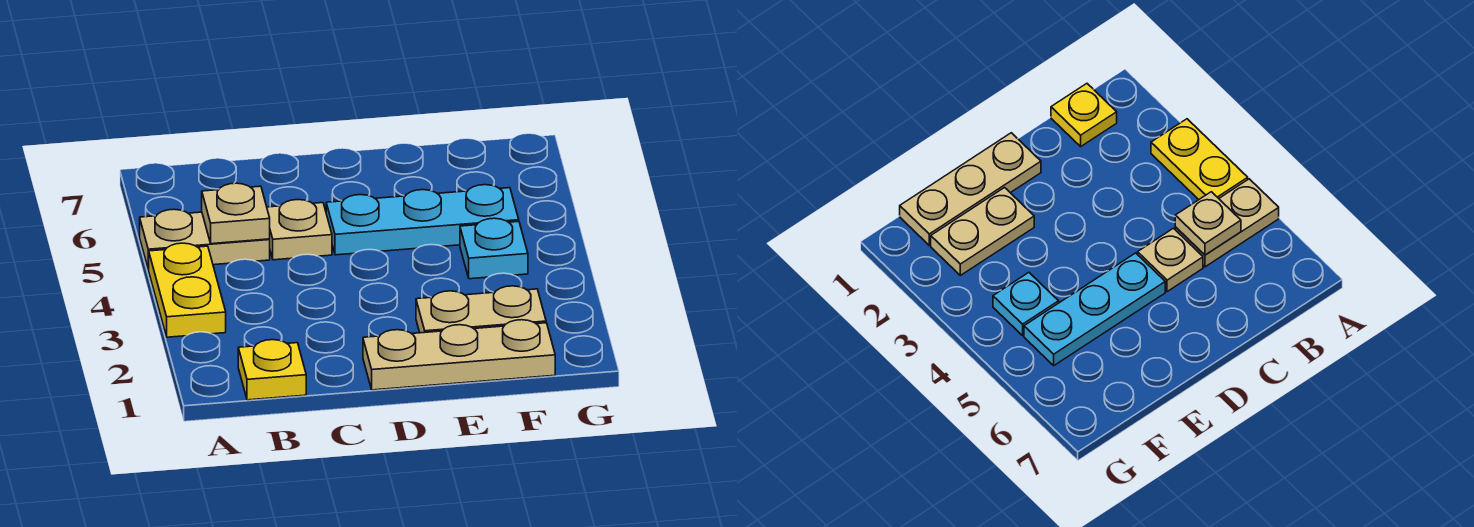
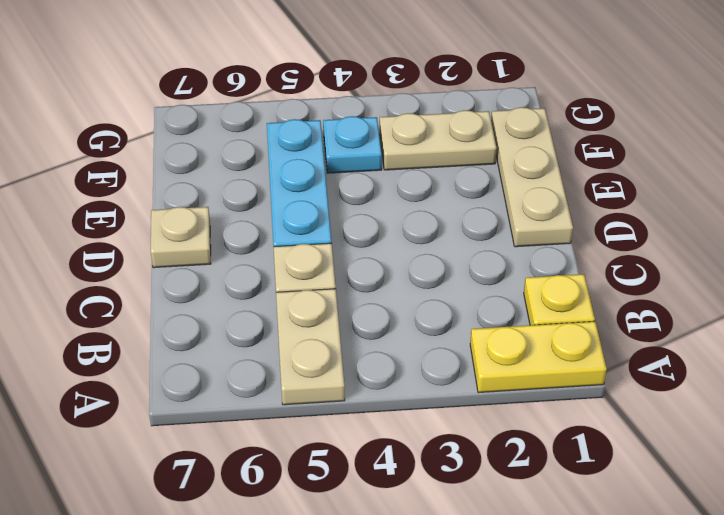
yellow plate A3:A4 level 1 -> yellow plate A1:A2 level 1
tan plate B5 level 2 -> tan plate D7 level 1
tan plate E2:F2 level 1 -> tan plate F2:F3 level 1

